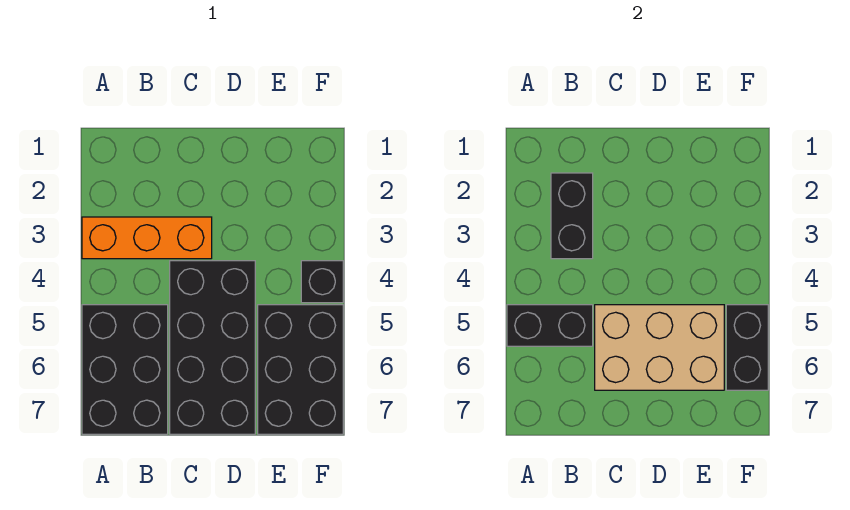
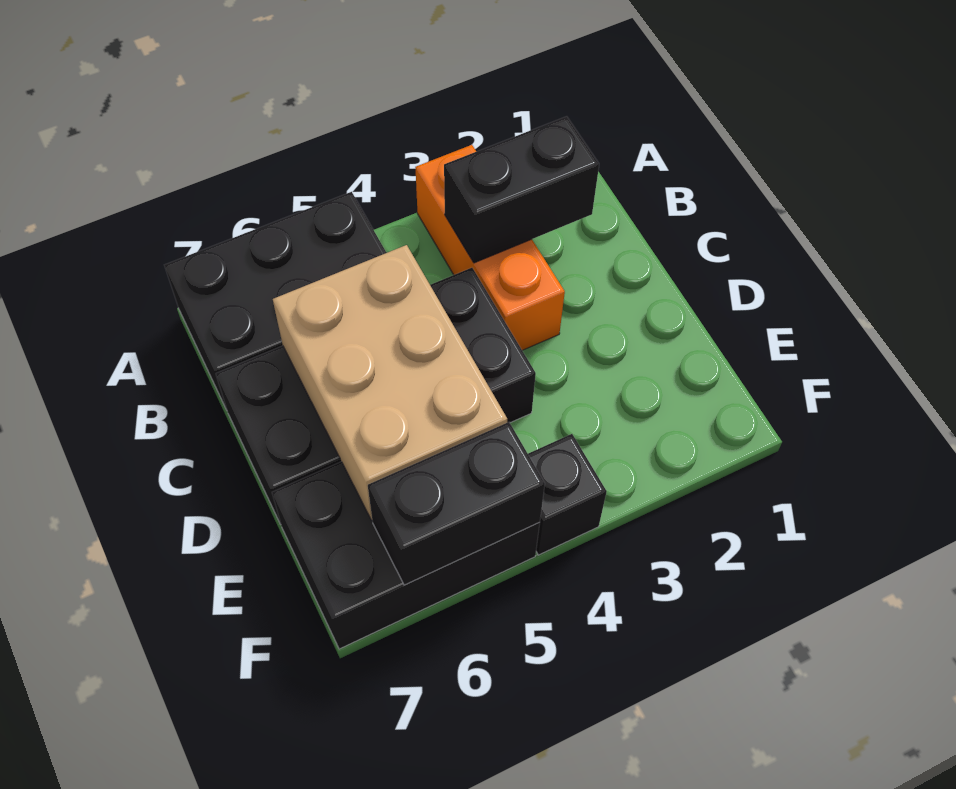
black brick A5:B5 level 2 -> none

